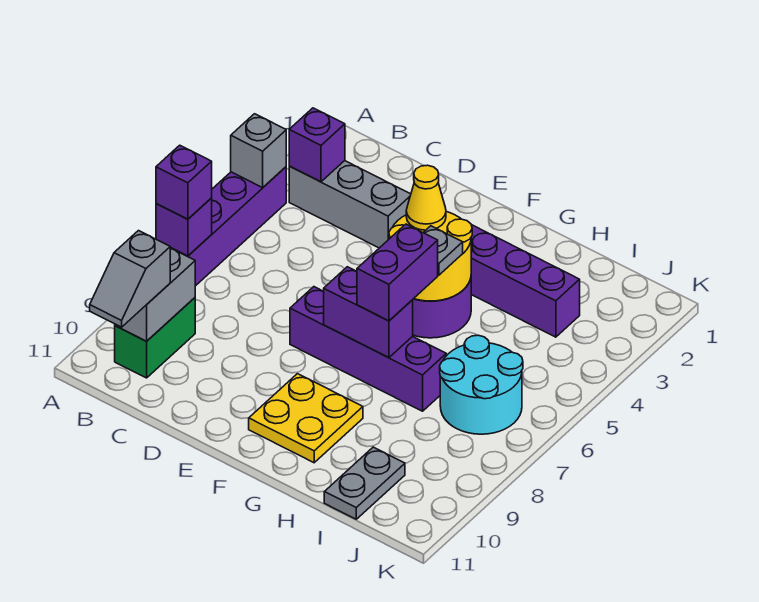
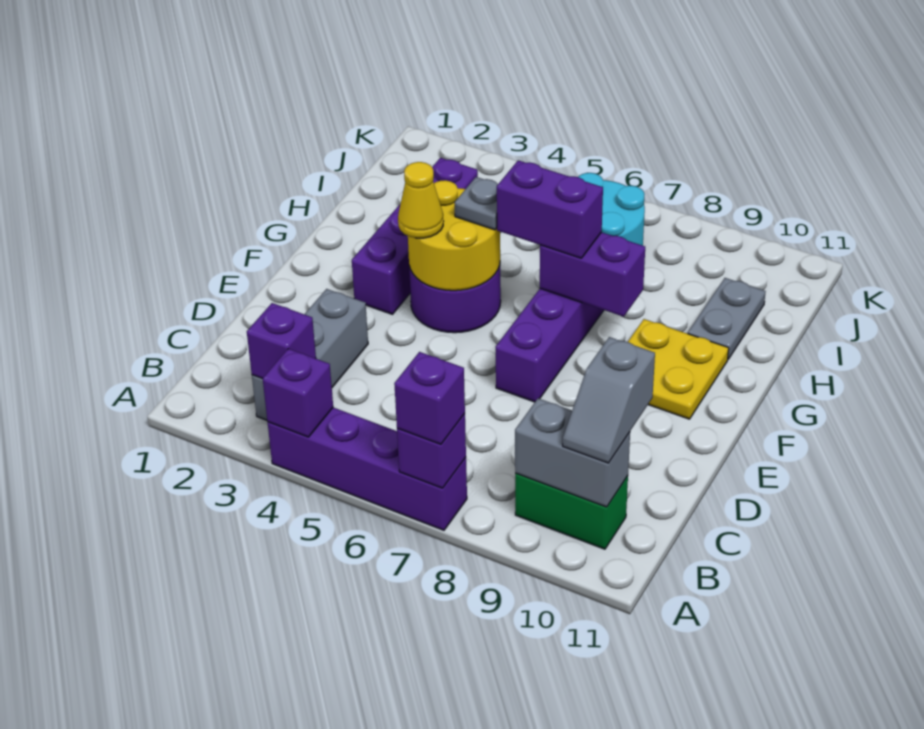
grey brick A4 level 2 -> purple brick A4 level 2
grey slope B10:B11 level 3 top 10 -> grey slope B10:C10 level 3 top C
purple brick F7:G7 level 2 -> purple brick G7:G8 level 2
grey plate I10:I11 level 1 -> grey plate H10:I10 level 1

